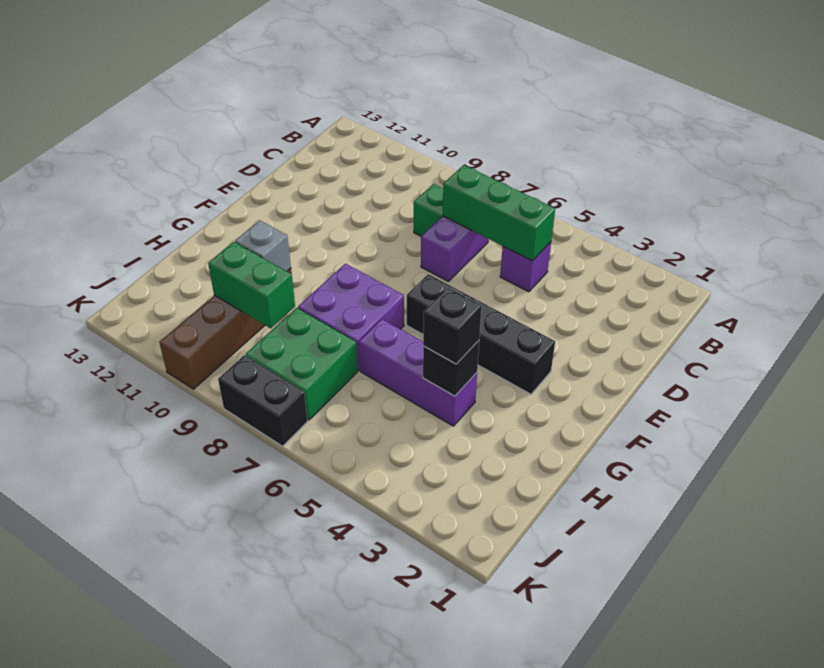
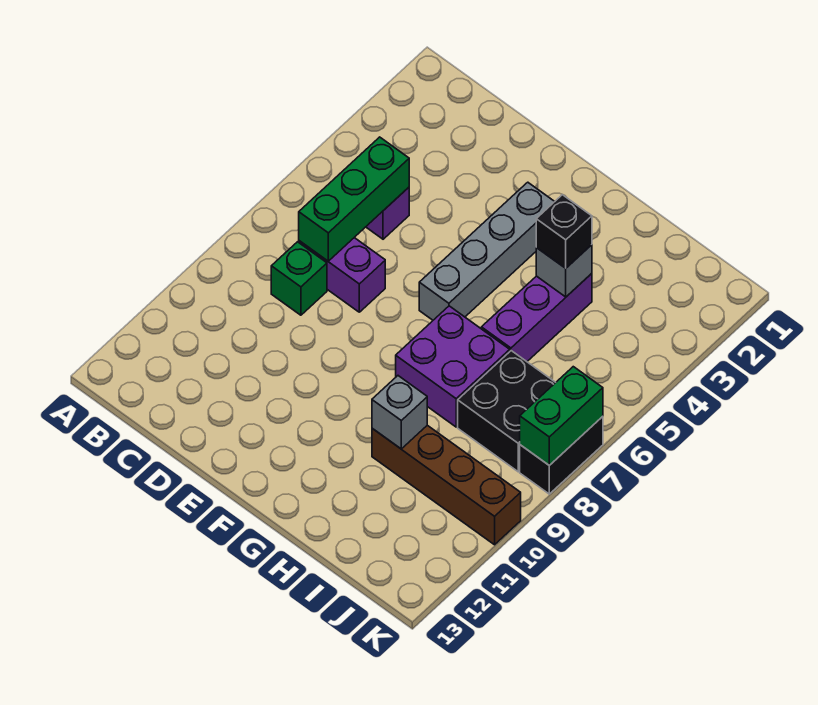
black brick F3:F6 level 1 -> grey brick F3:F6 level 1
black brick H4 level 2 -> grey brick H4 level 2
green brick I7:J8 level 1 -> black brick I7:J8 level 1
green brick I9:I10 level 2 -> green brick K7:K8 level 2

